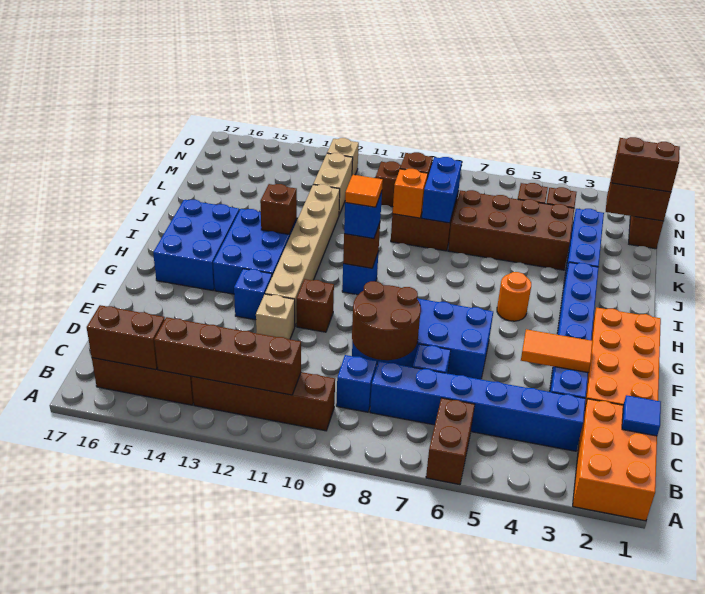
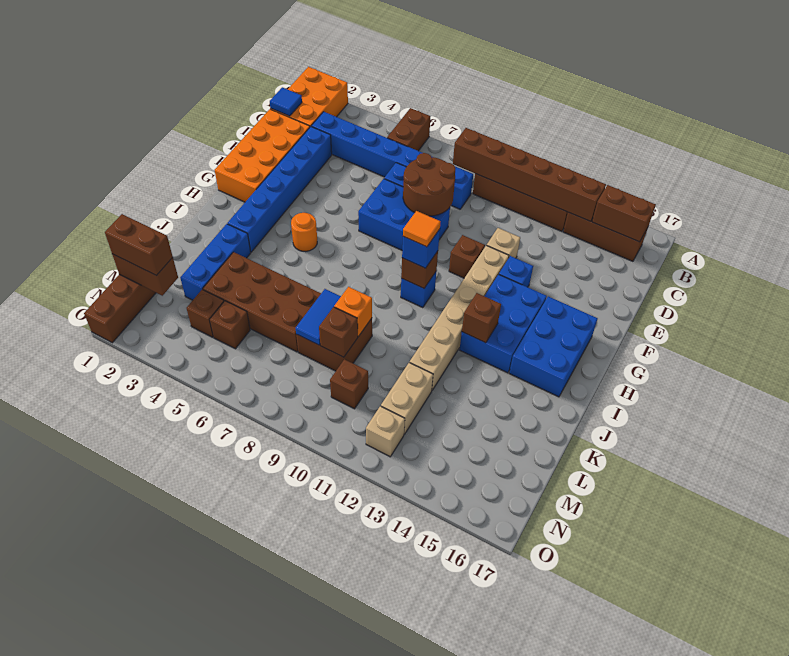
brown brick B11:B14 level 2 -> brown brick B9:B14 level 2
orange tile E3:E4 level 2 -> none
blue brick E6:F9 level 1 -> blue brick E7:F9 level 1
blue brick K8:L8 level 2 -> blue tile K8:L8 level 2

